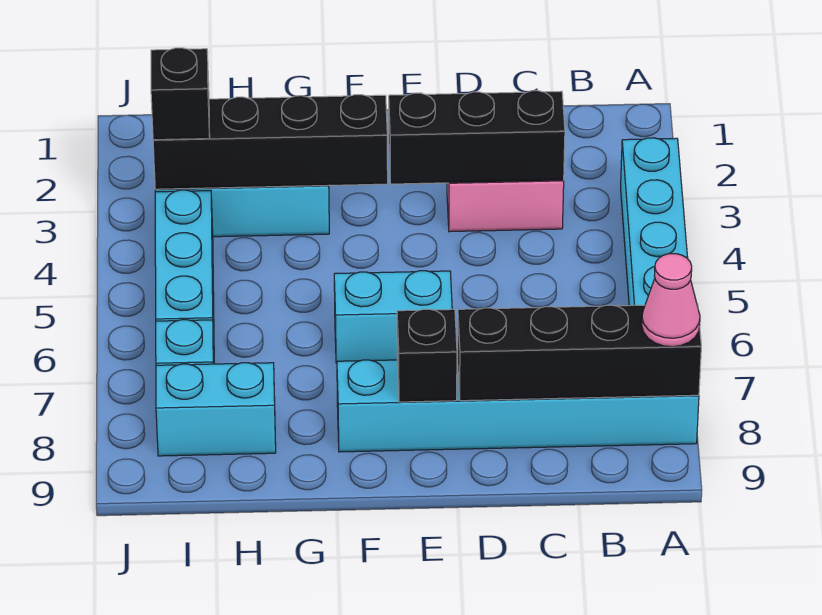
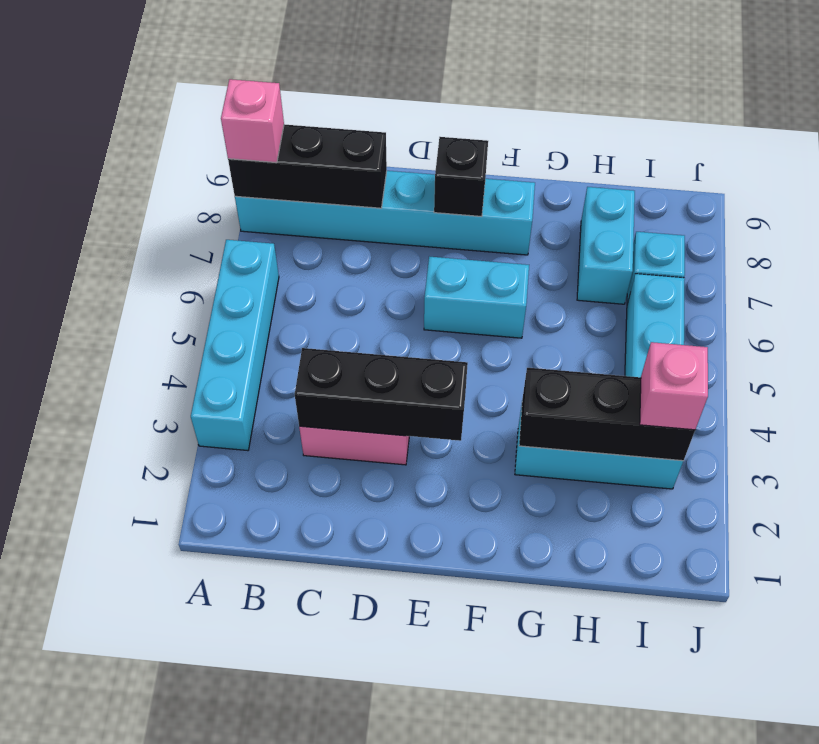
black brick A8:D8 level 2 -> black brick A8:C8 level 2
pink cone A8 level 3 -> pink brick A8 level 3
black brick F3:I3 level 2 -> black brick G3:I3 level 2
cyan brick H8:I8 level 1 -> cyan brick H7:H8 level 1
black brick I3 level 3 -> pink brick I3 level 3

